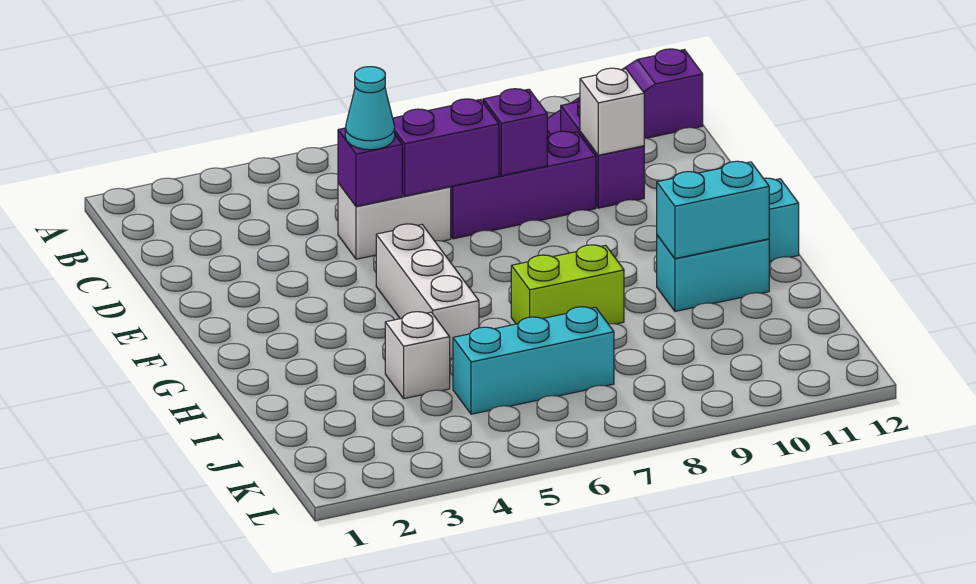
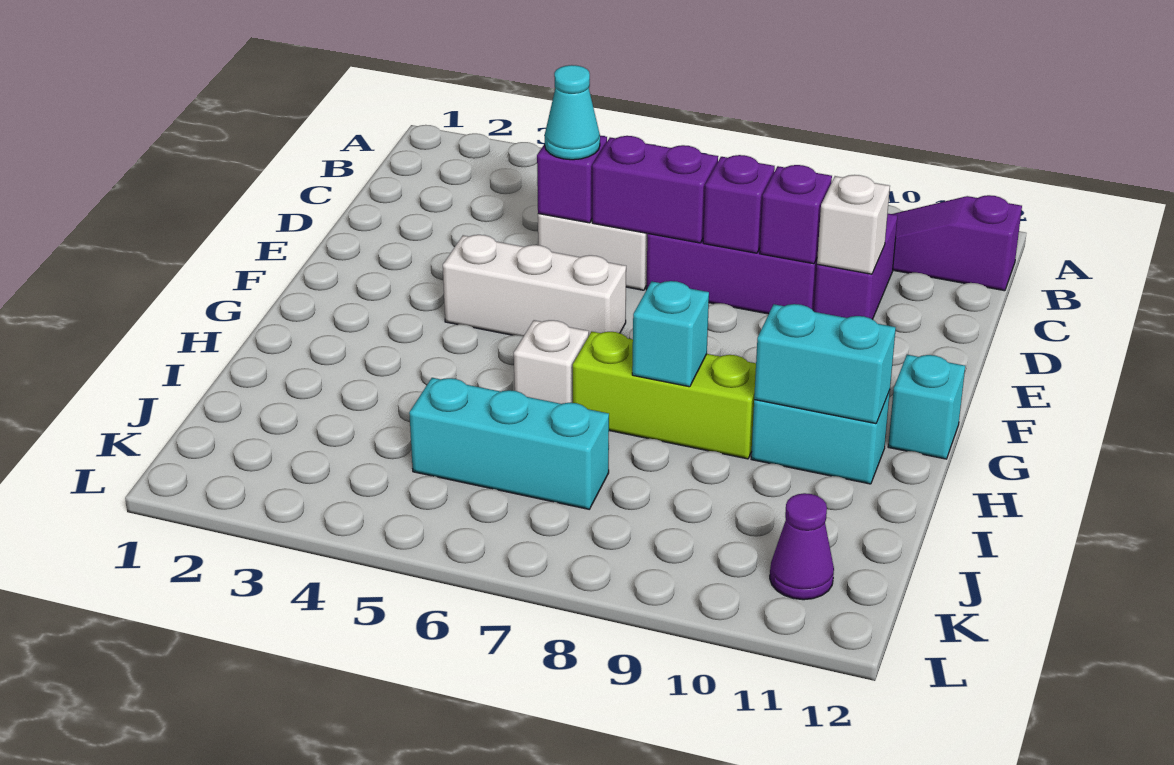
none -> purple brick D9 level 2
white brick F5:H5 level 1 -> white brick F4:F6 level 1
lime brick H7:H8 level 1 -> lime brick H7:H9 level 1
none -> cyan brick H8 level 2
white brick I4 level 1 -> white brick H6 level 1
none -> purple cone K11 level 1

